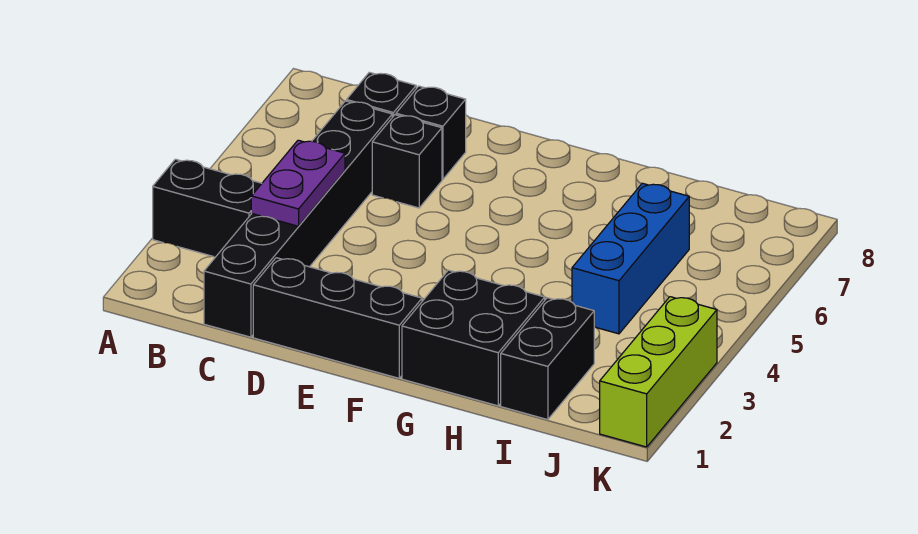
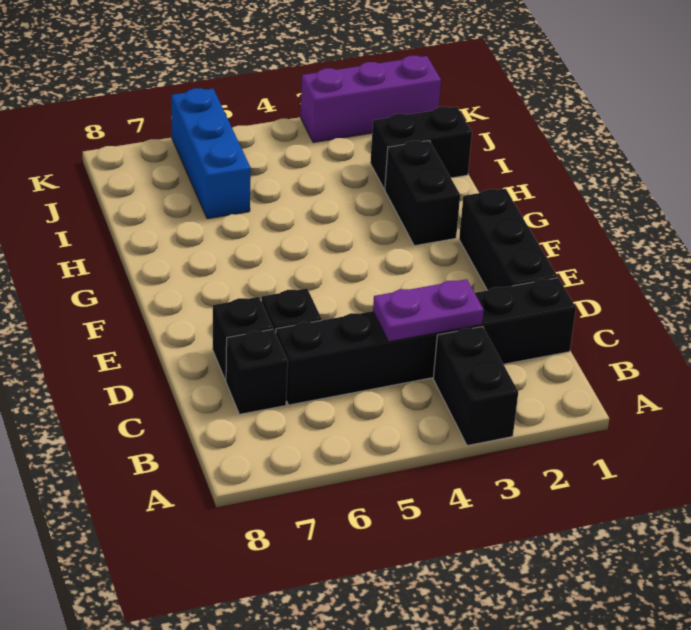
black brick G1:H2 level 1 -> black brick G2:H2 level 1
blue brick I4:I6 level 1 -> blue brick I6:K6 level 1
lime brick K1:K3 level 1 -> purple brick K1:K3 level 1

